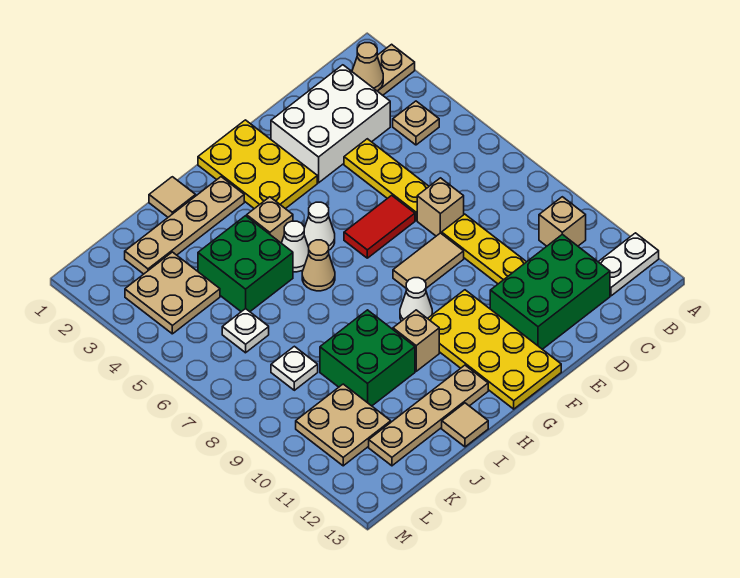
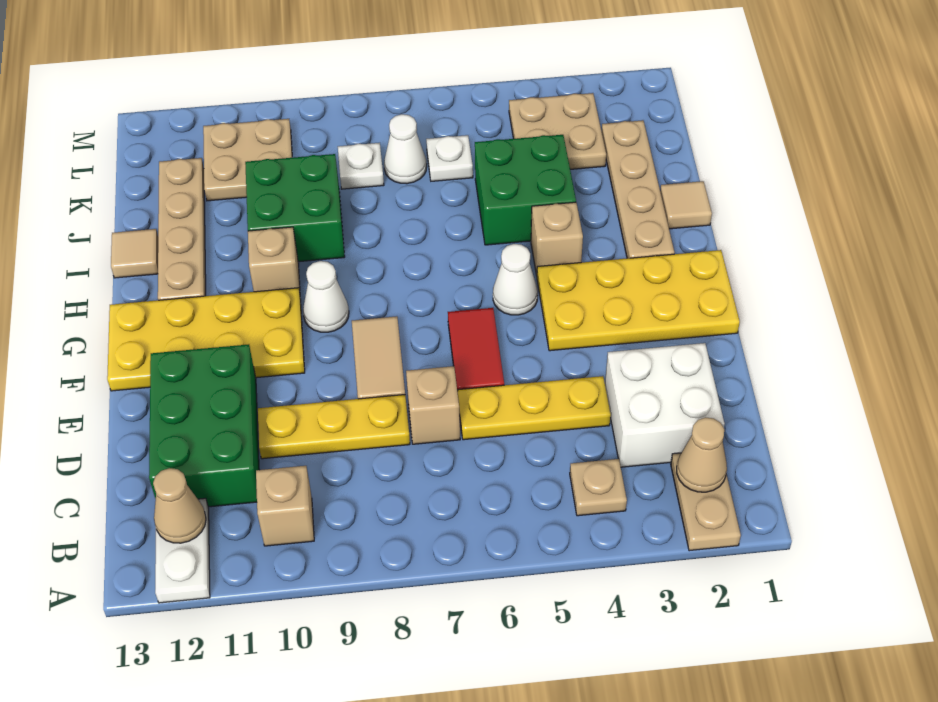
white brick C2:E3 level 1 -> white brick C2:D3 level 1
yellow plate F1:G3 level 1 -> yellow plate F1:G4 level 1
white cone H5 level 1 -> white cone K7 level 1
tan cone H6 level 1 -> tan cone B12 level 2

